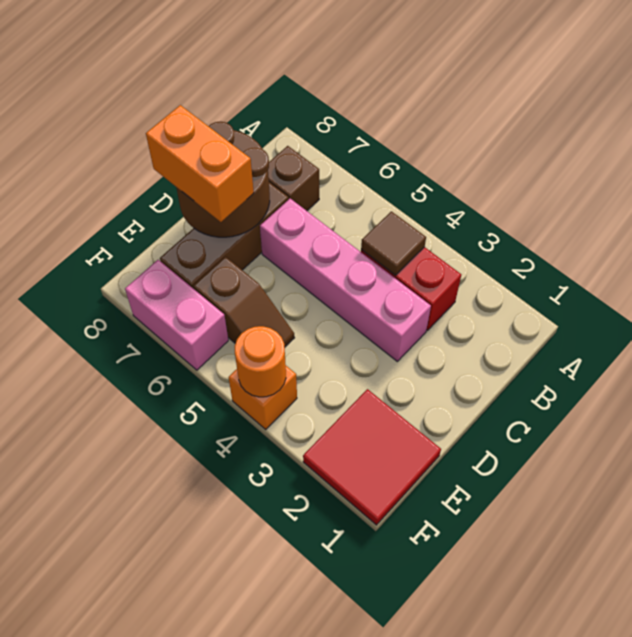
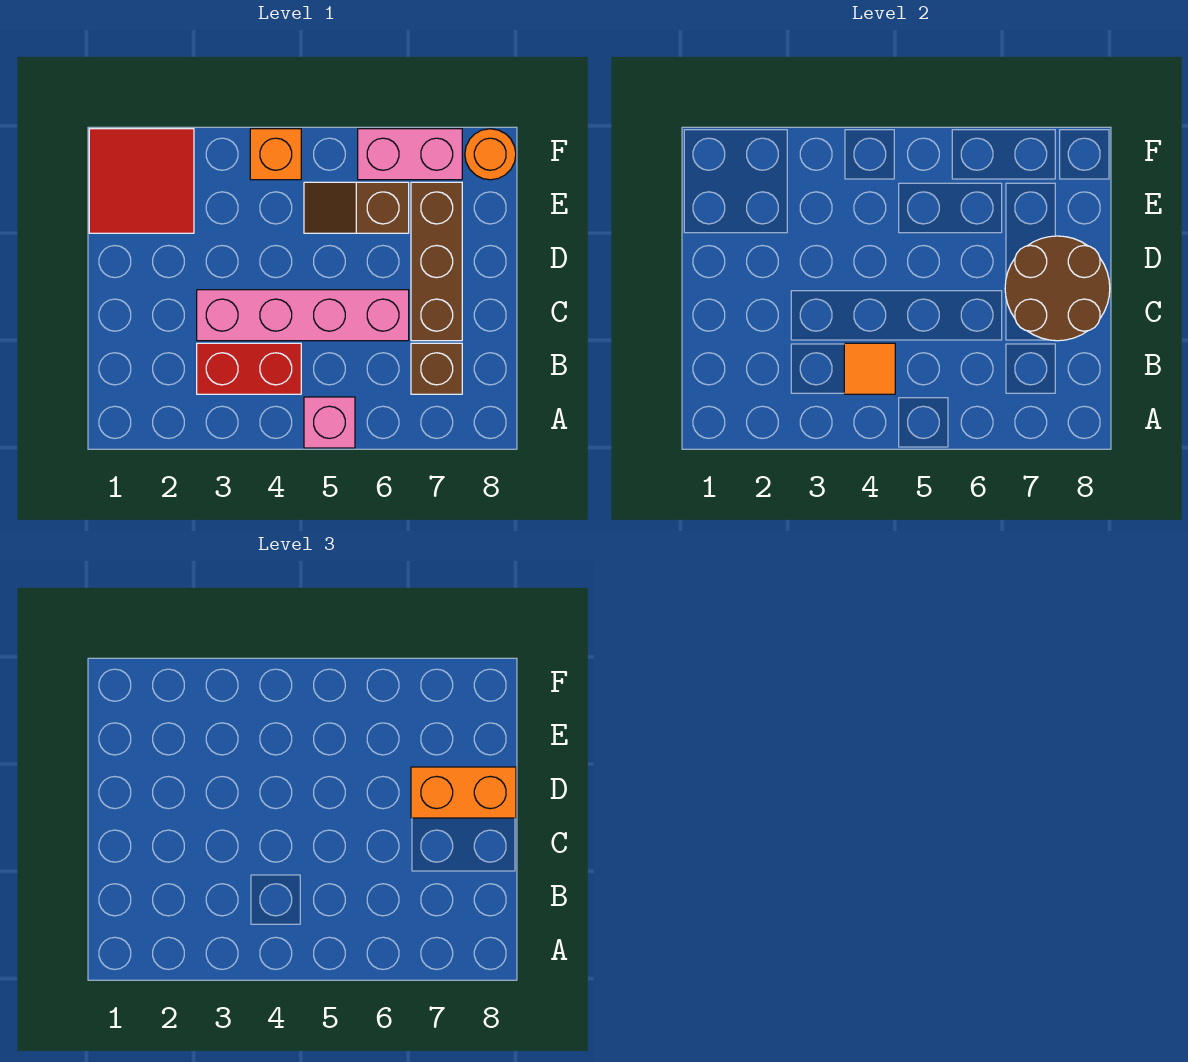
none -> pink brick A5 level 1
brown tile B4 level 2 -> orange tile B4 level 2
orange round brick F4 level 2 -> orange round brick F8 level 1

